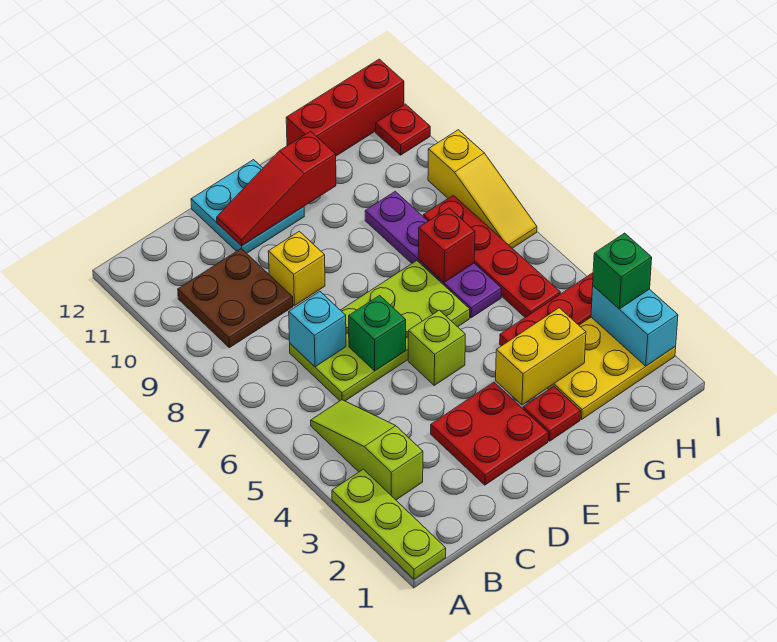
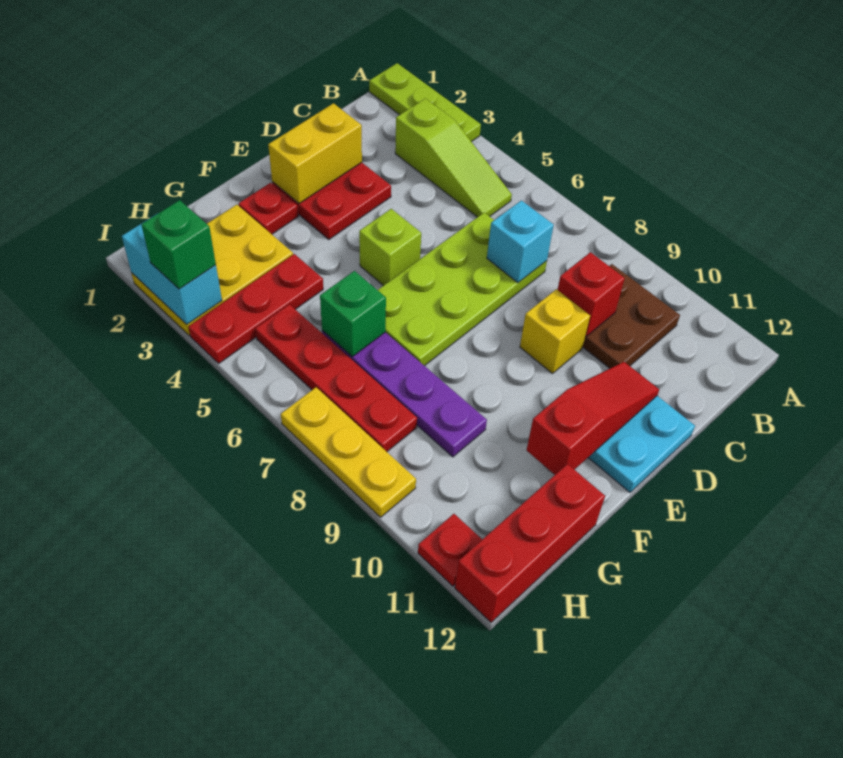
green brick D6 level 2 -> green brick G6 level 2
yellow brick F3:G3 level 2 -> yellow brick D2:E2 level 2
red brick G7 level 2 -> red brick C9 level 2
yellow slope I7:I9 level 1 top 9 -> yellow plate I7:I9 level 1

